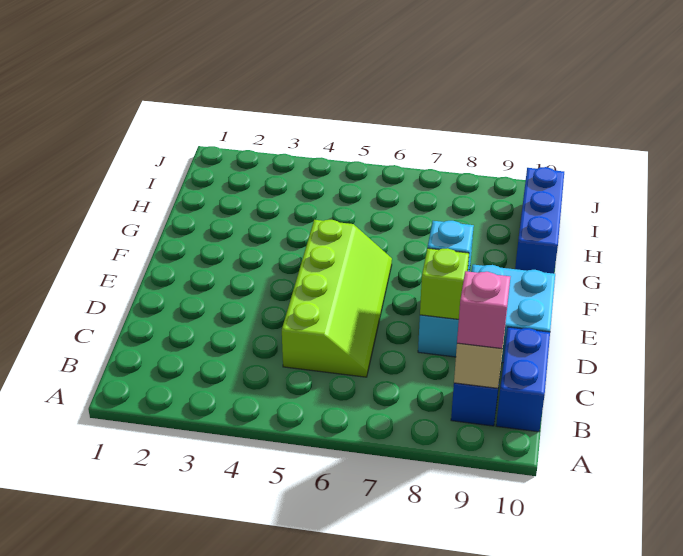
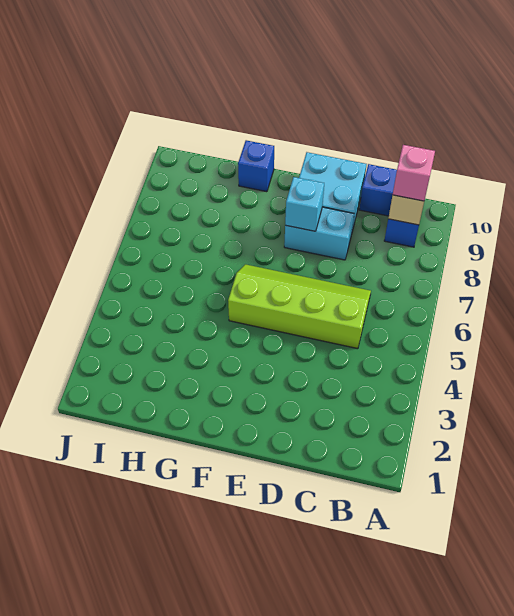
lime brick D8 level 2 -> none
blue brick G10:I10 level 1 -> blue brick G10 level 1

